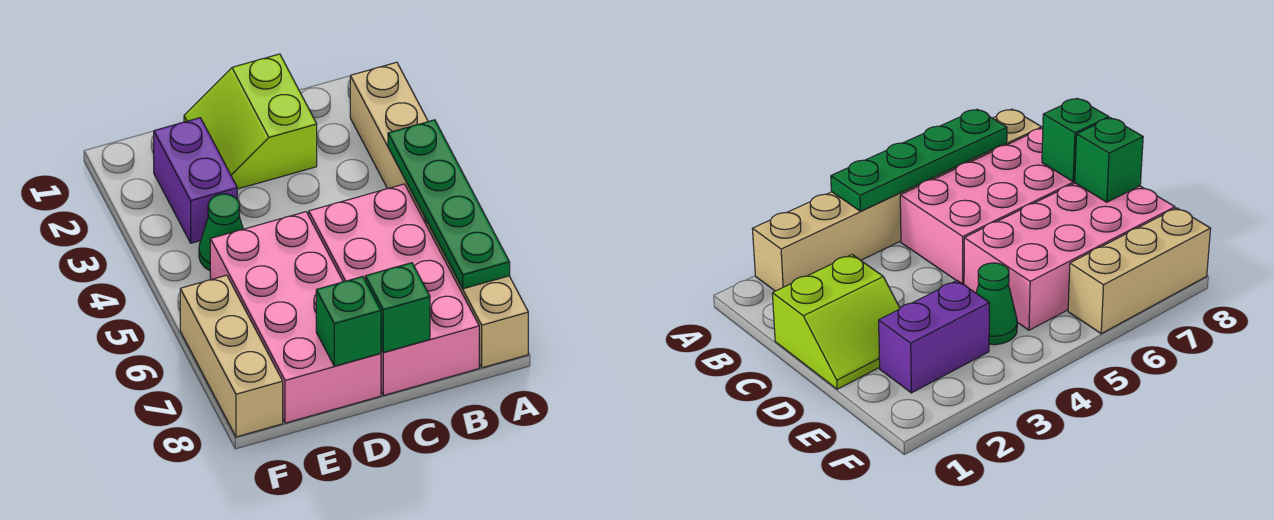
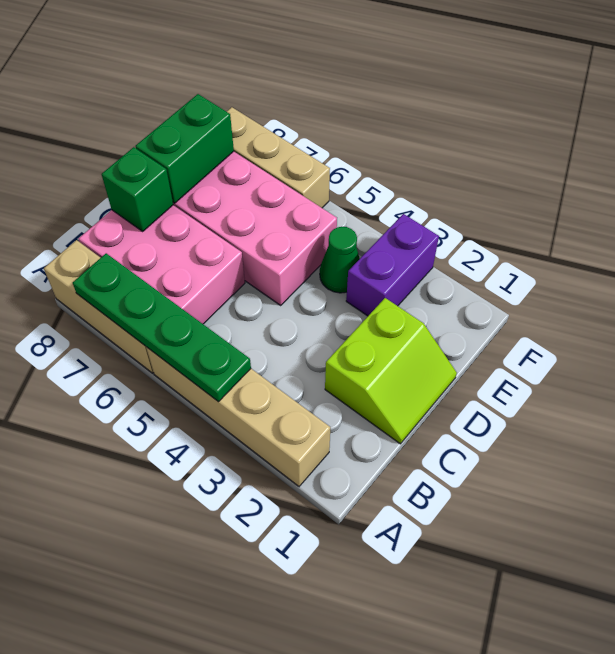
pink brick B5:C8 level 1 -> pink brick B6:C8 level 1
lime slope C1:D2 level 1 top C -> lime slope C1:D2 level 1 top 2
green brick D8 level 2 -> green brick D8:E8 level 2
purple brick E2:E3 level 1 -> purple brick E3:F3 level 1

